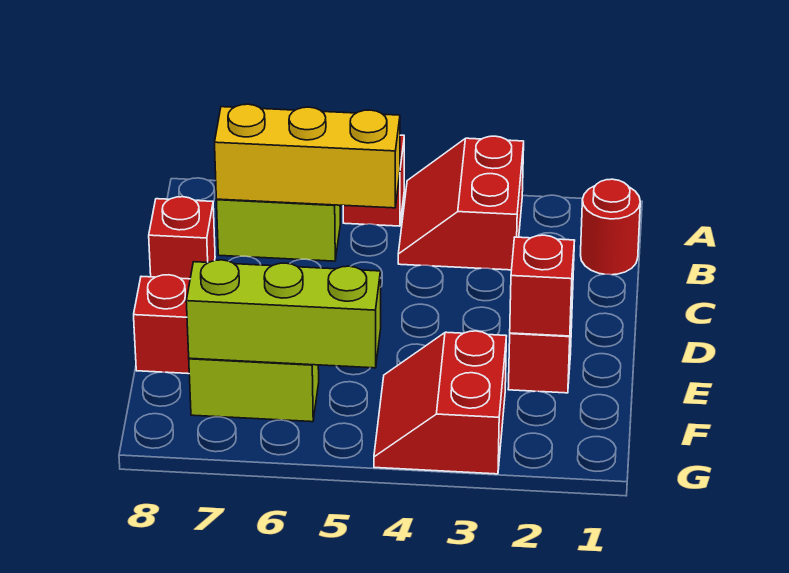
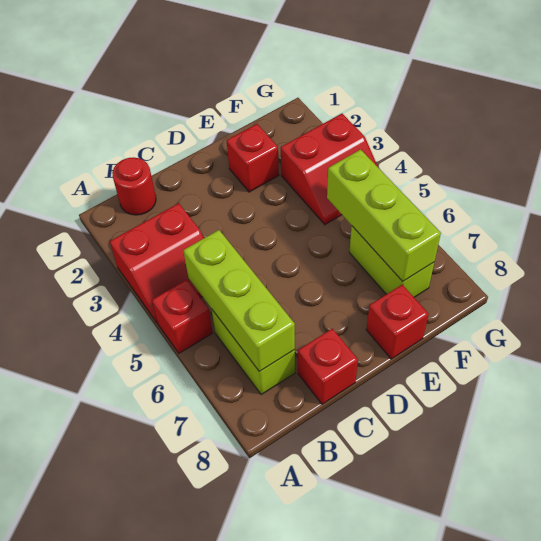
yellow brick B5:B7 level 2 -> lime brick B5:B7 level 2
red brick E2 level 2 -> none

